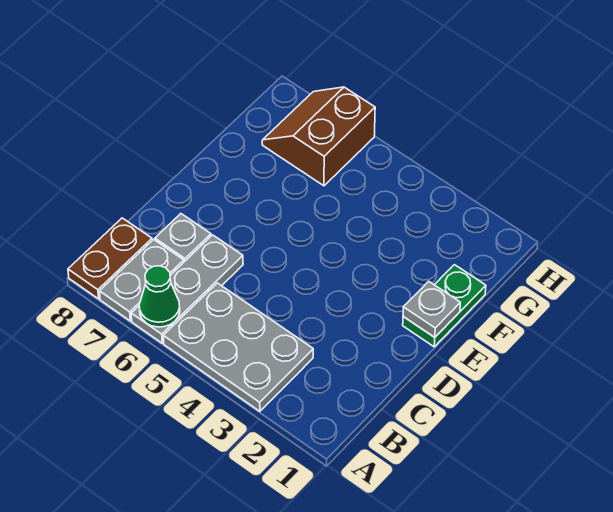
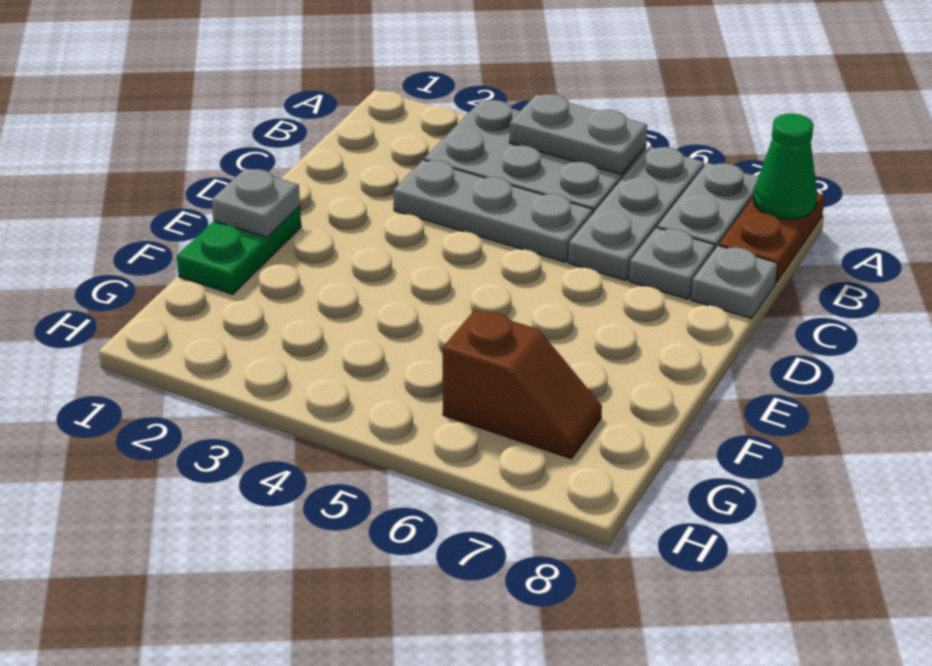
none -> grey plate A4:A5 level 2
green cone A6 level 2 -> green cone A8 level 2
none -> grey plate C3:C5 level 1
none -> grey plate C8 level 1
brown slope G6:H7 level 1 top 6 -> brown slope G6:G7 level 1 top 6

